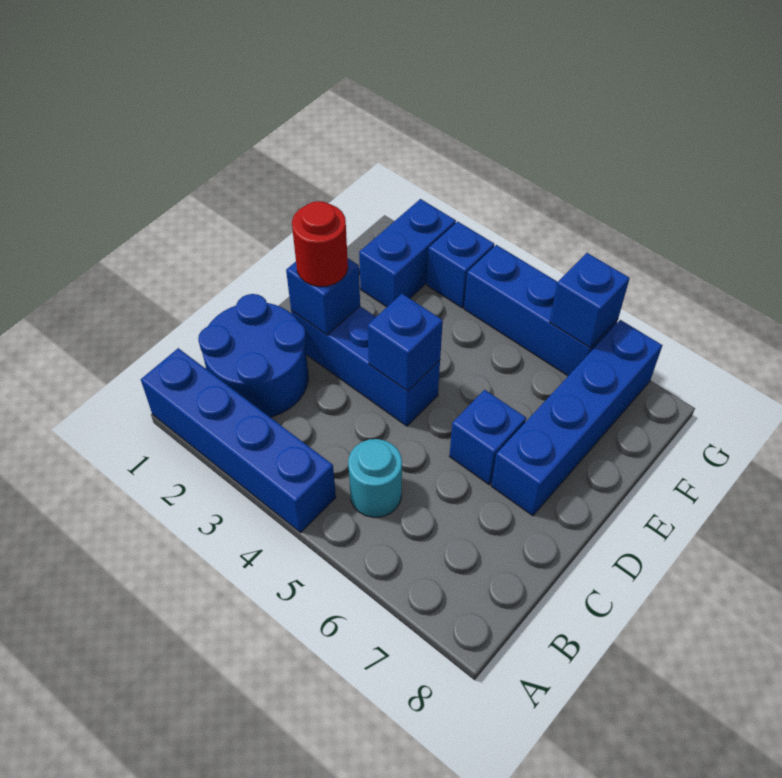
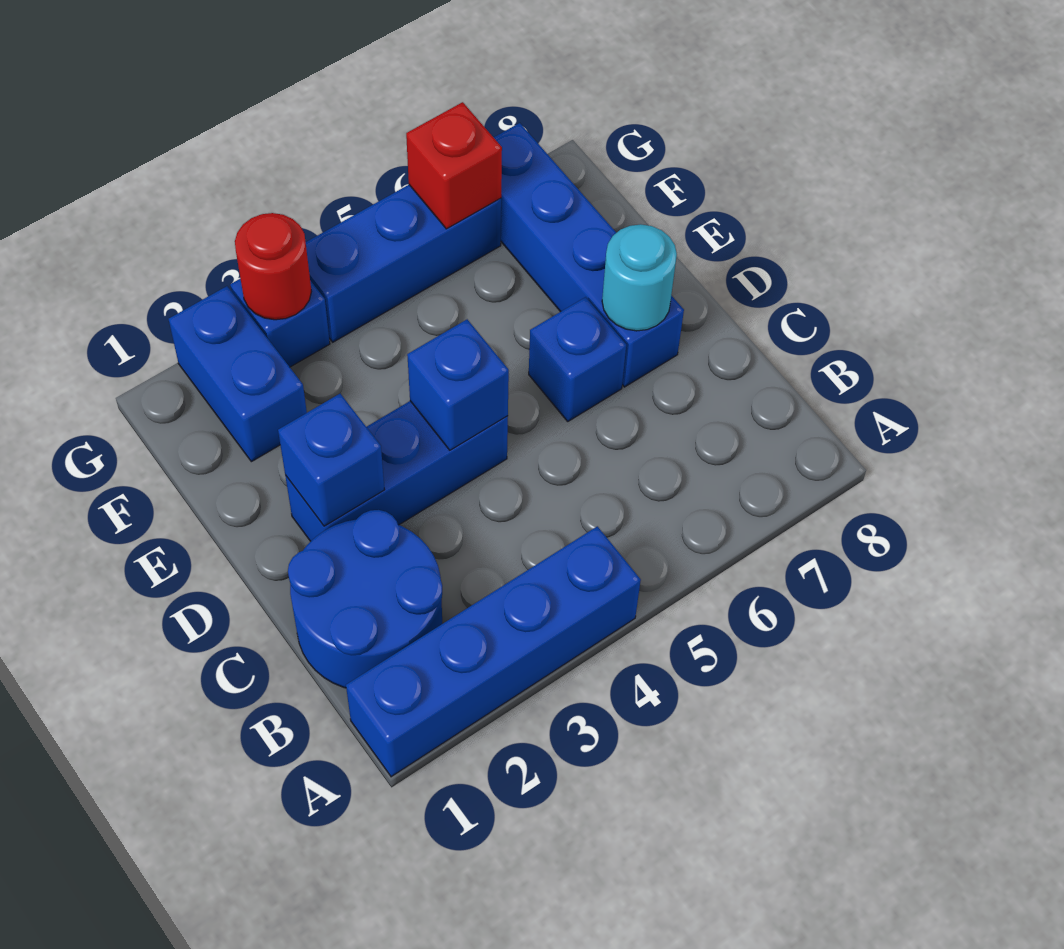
cyan round brick B5 level 1 -> cyan round brick D7 level 2
red round brick D2 level 3 -> red round brick G3 level 2
blue brick G6 level 2 -> red brick G6 level 2

